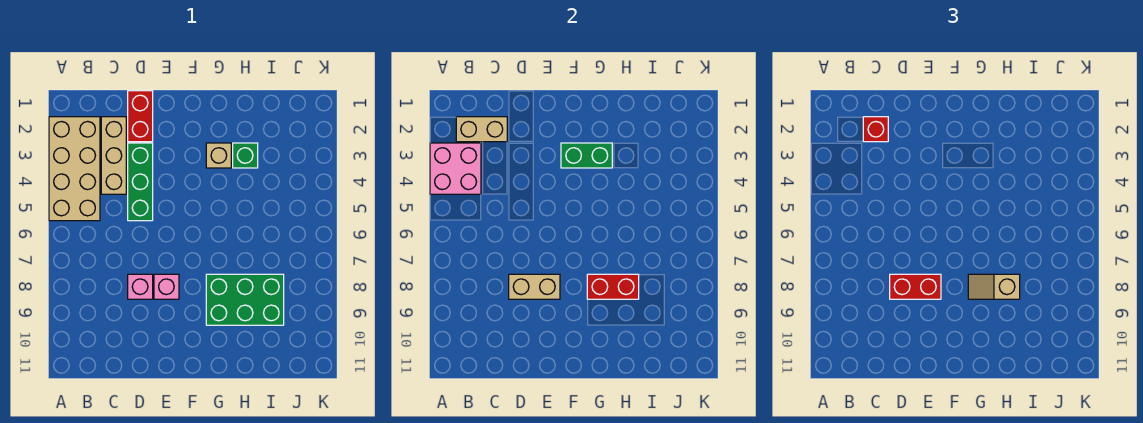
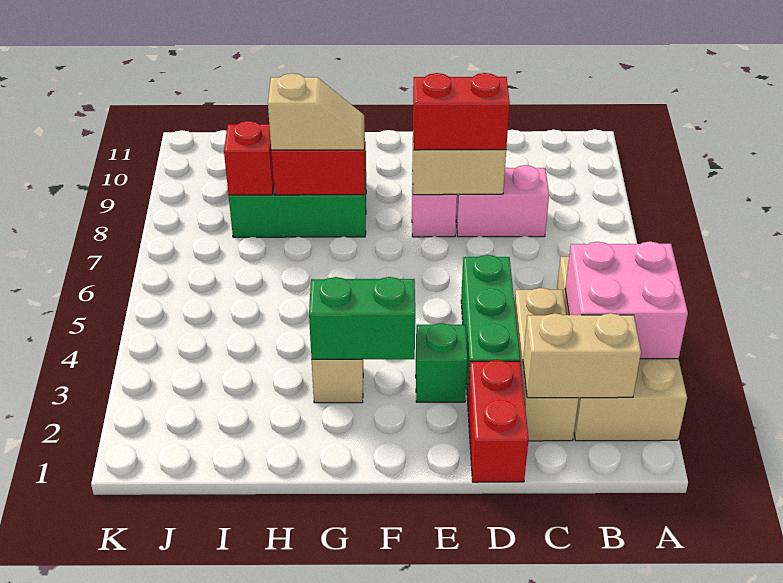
red brick C2 level 3 -> red brick I8 level 2
pink brick D8 level 1 -> pink brick C8:D8 level 1
green brick H3 level 1 -> green brick E3 level 1

